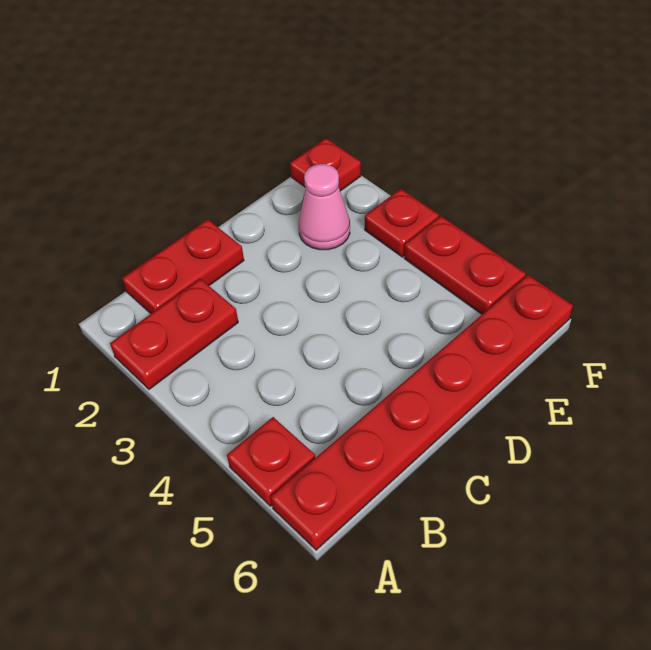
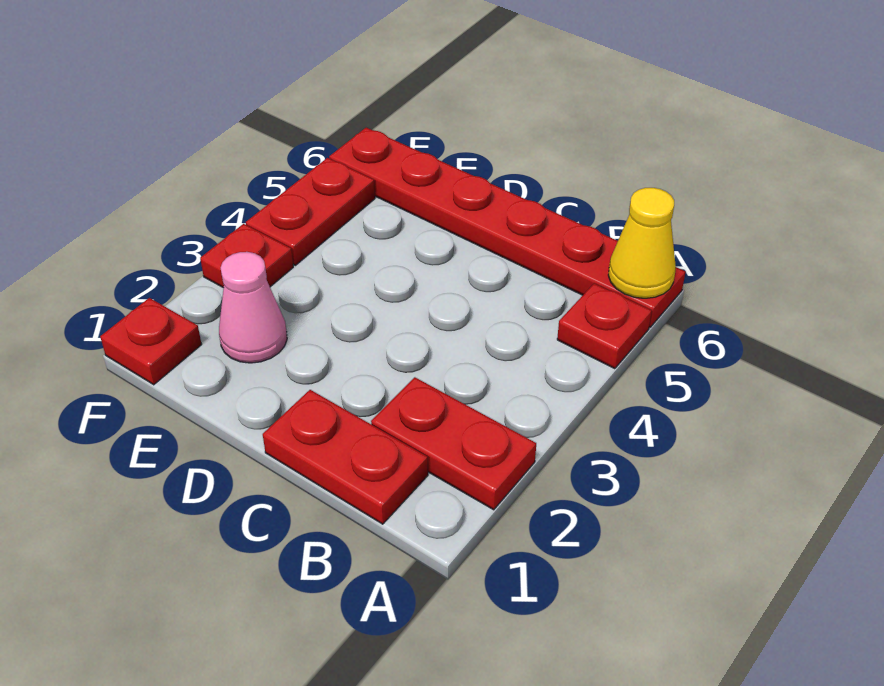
none -> yellow cone A6 level 2

